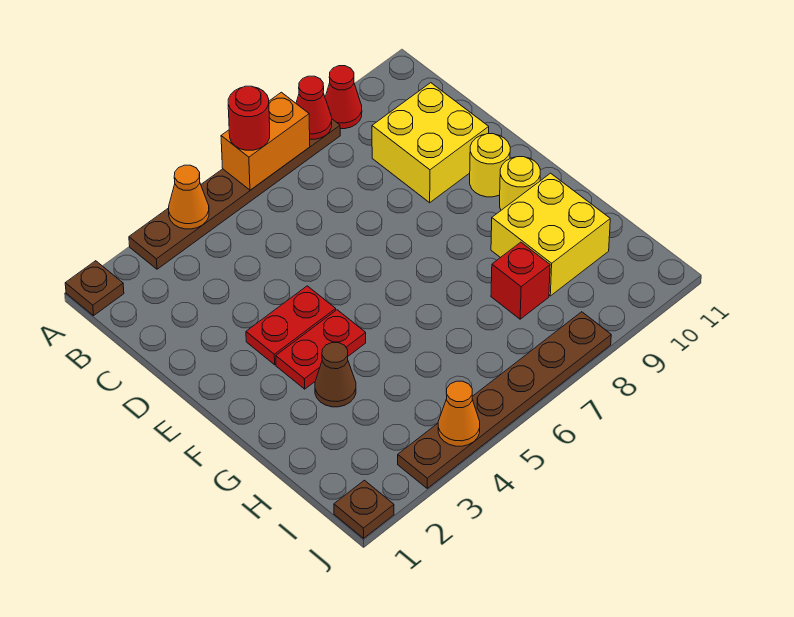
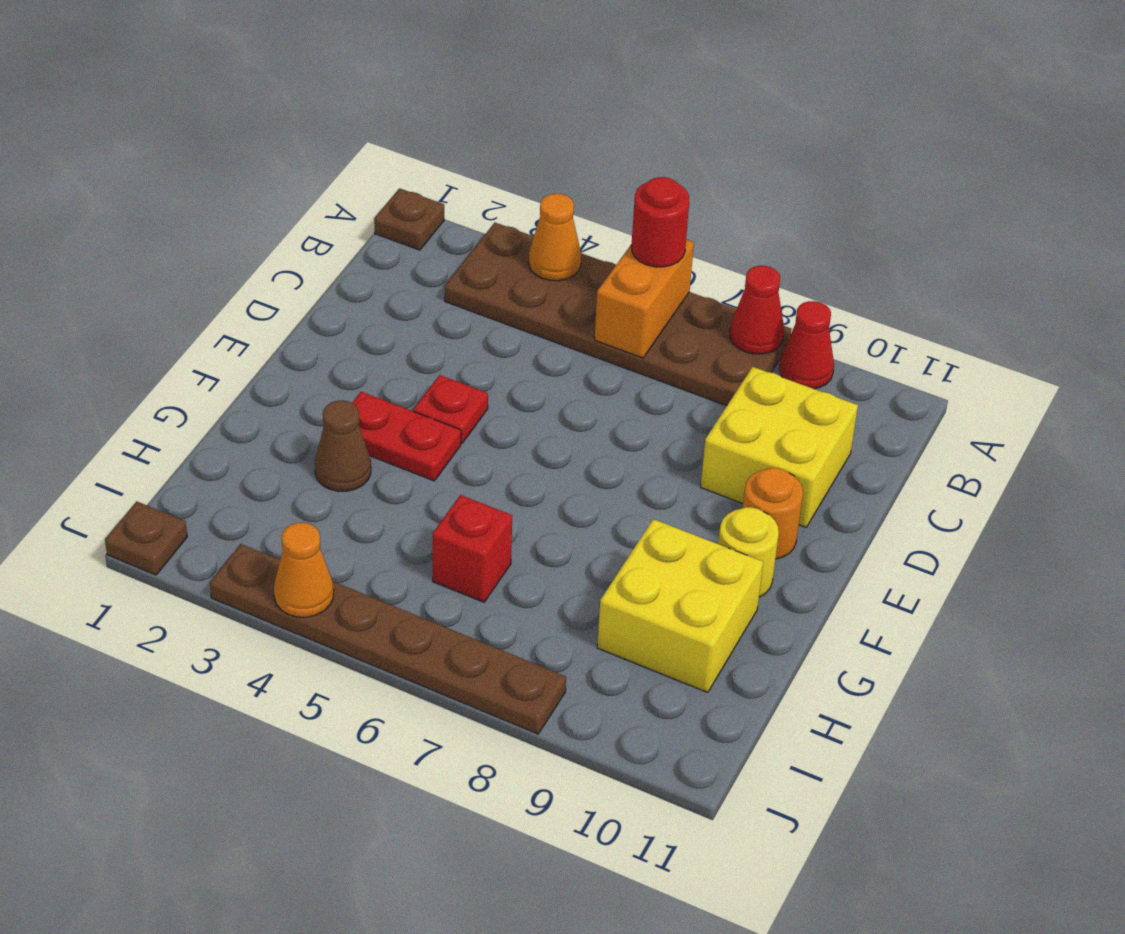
brown plate A3:A8 level 1 -> brown plate A3:B8 level 1
orange brick A6:A7 level 2 -> orange brick A6:B6 level 2
red plate E3:E4 level 1 -> red plate E4 level 1
yellow round brick E10 level 1 -> orange round brick E10 level 1
red brick H8 level 1 -> red brick H6 level 1

